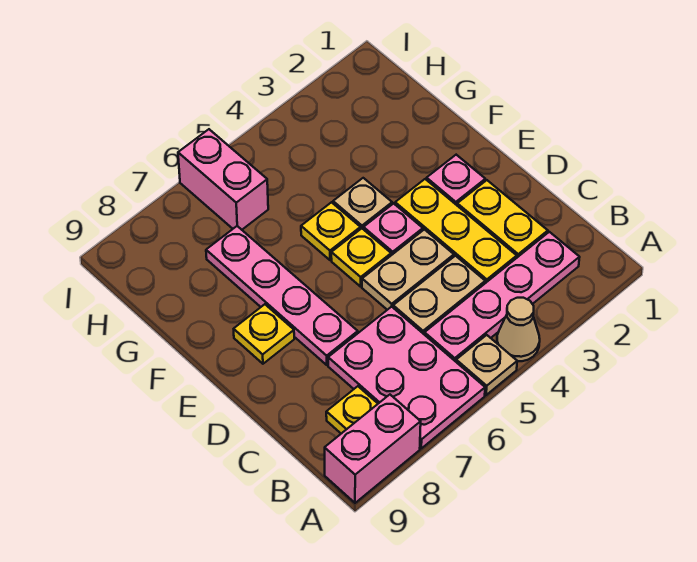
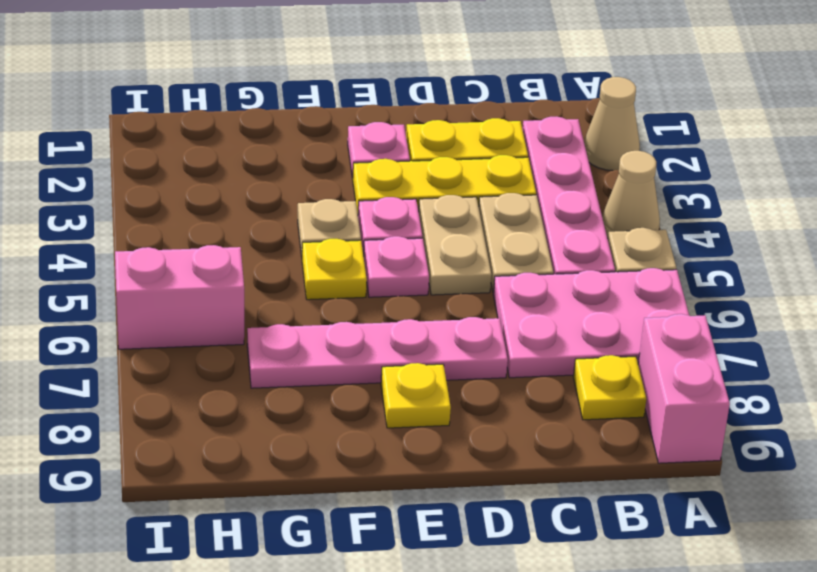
none -> tan cone A2 level 1
yellow plate E5 level 1 -> pink plate E5 level 1

